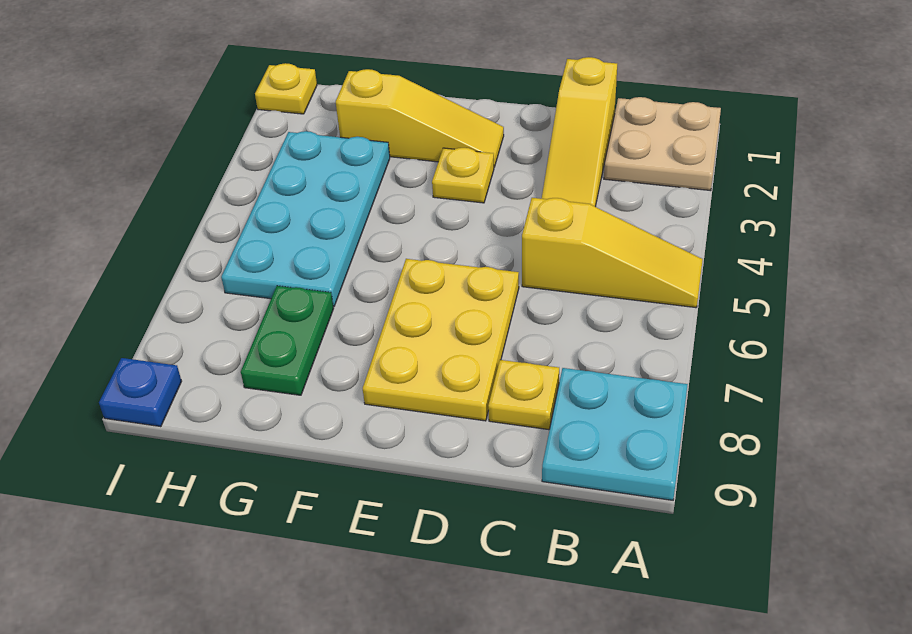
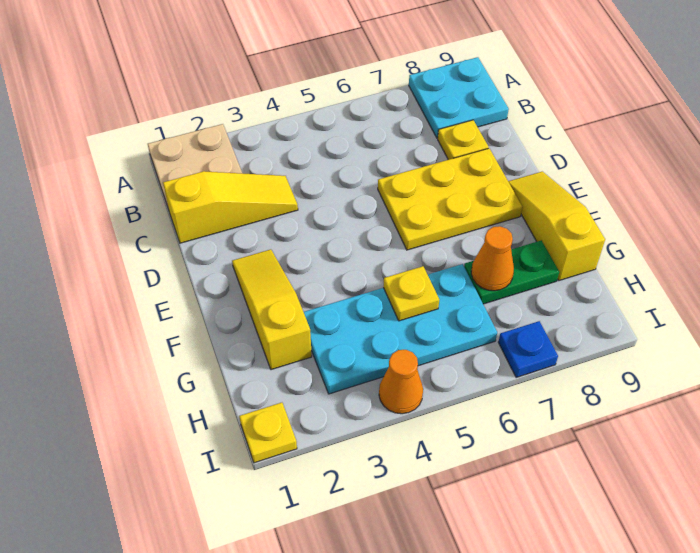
yellow slope A5:C5 level 1 top C -> yellow slope E9:G9 level 1 top G
yellow plate E3 level 1 -> yellow plate G5 level 2
none -> orange cone G7 level 2
none -> orange cone I4 level 1
blue plate I9 level 1 -> blue plate I7 level 1

